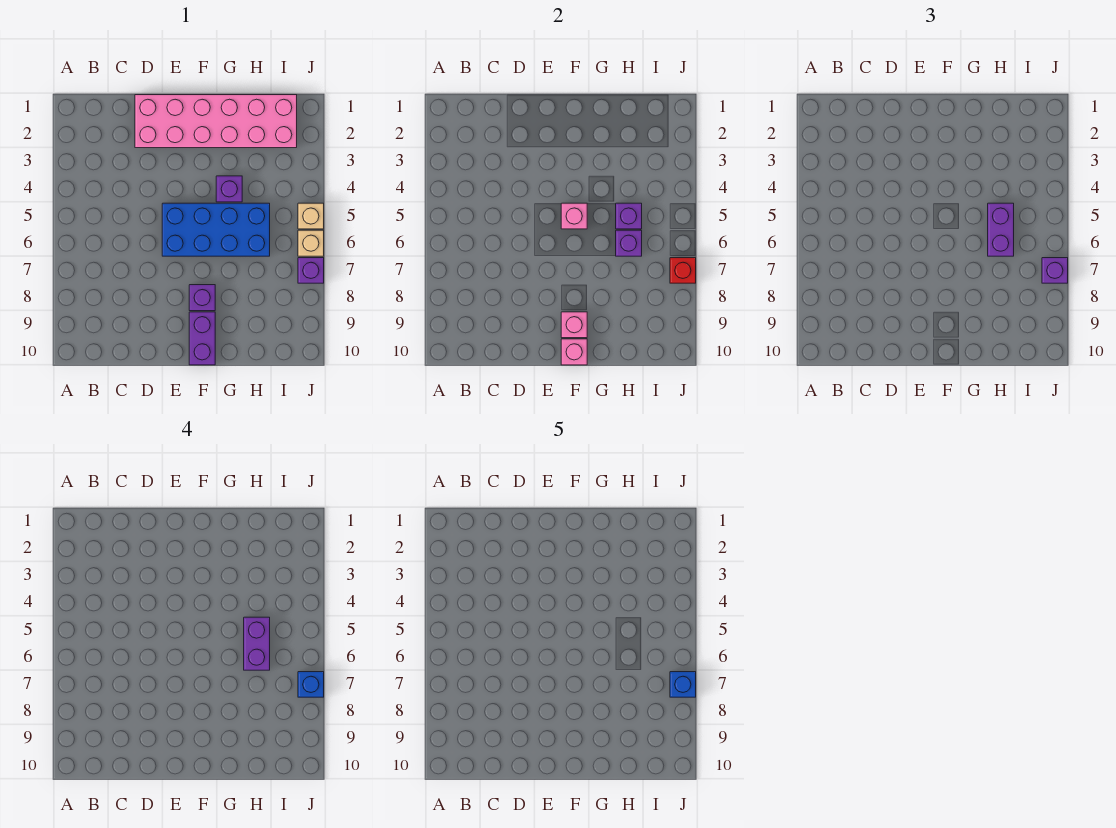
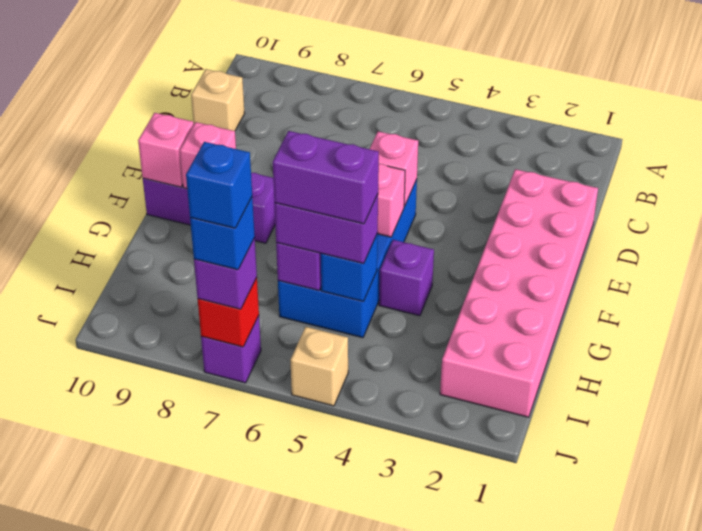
none -> pink brick E5 level 2
purple brick H5 level 2 -> blue brick H5 level 2
tan brick J6 level 1 -> tan brick C10 level 1

